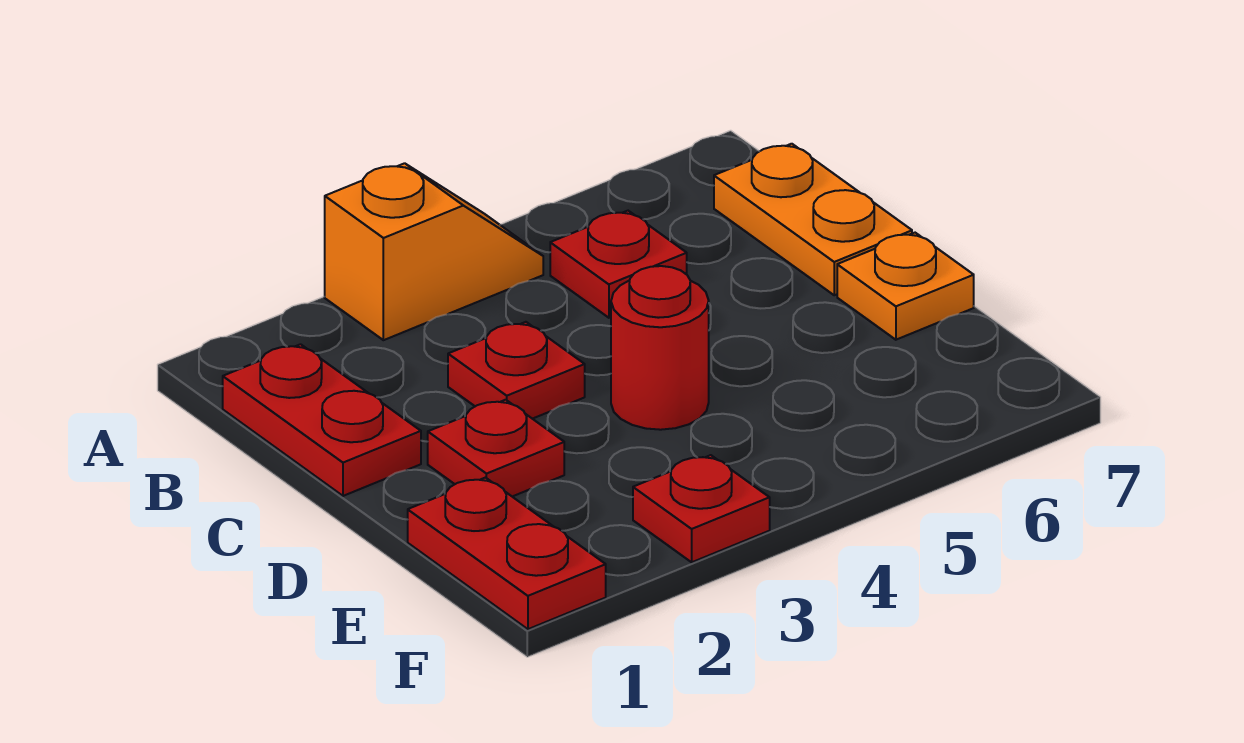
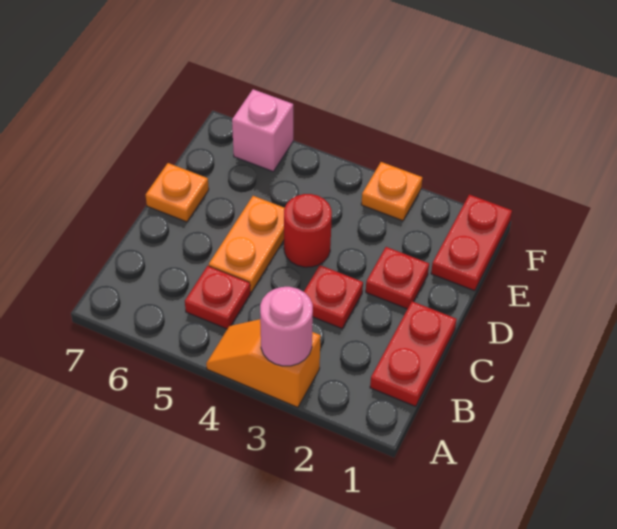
none -> pink round brick A3 level 2
orange plate B7:C7 level 1 -> orange plate C5:D5 level 1
red plate F3 level 1 -> orange plate F3 level 1
none -> pink brick F6 level 1

